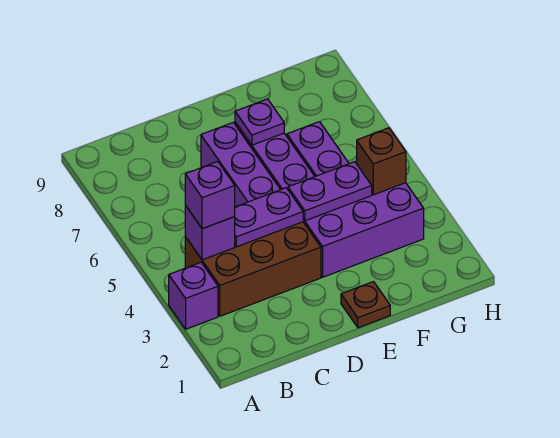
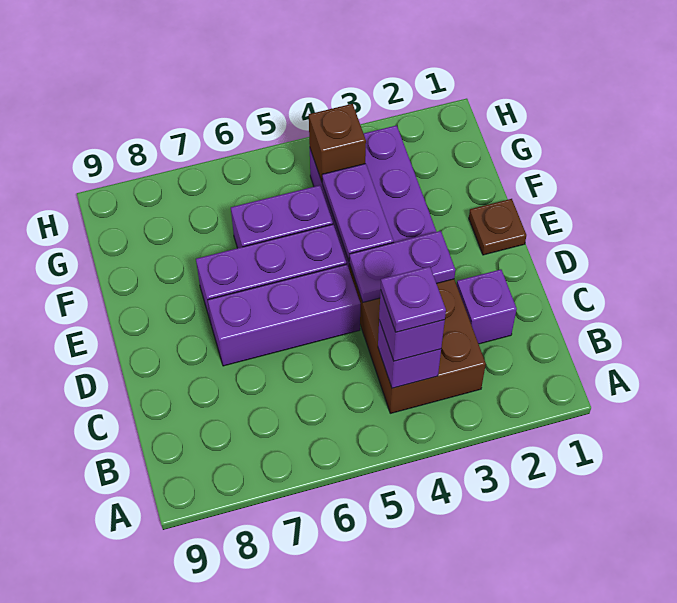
purple brick A3 level 1 -> purple brick C2 level 1
purple plate C4:D4 level 2 -> purple plate D3:D4 level 2
purple plate E7 level 2 -> purple plate B4 level 4

